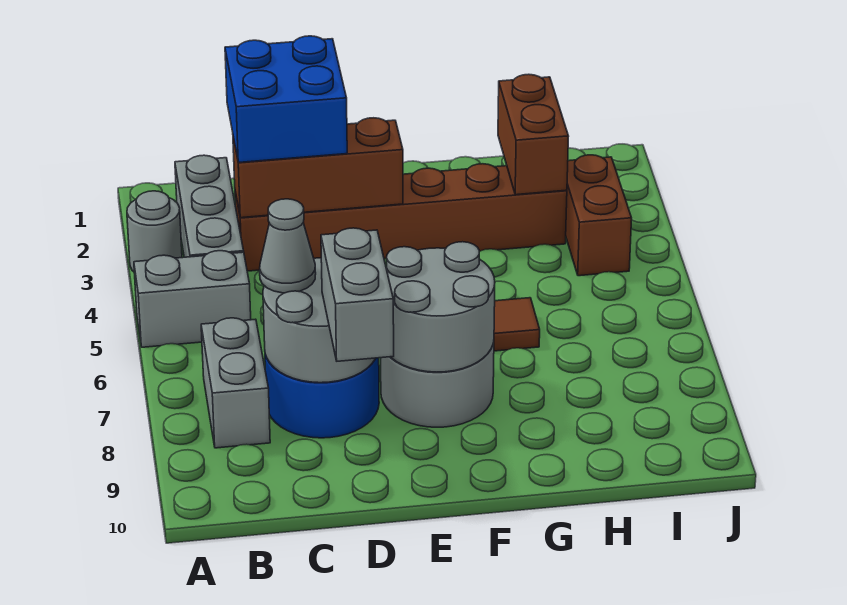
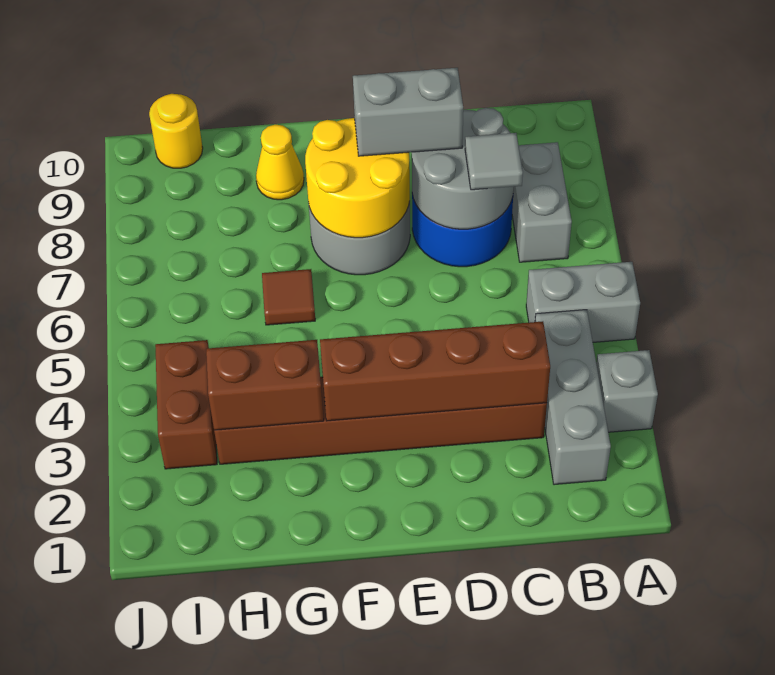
grey round brick A3 level 1 -> grey brick A3 level 1
blue brick C2:D3 level 3 -> none
brown brick C3:E3 level 2 -> brown brick C3:F3 level 2
grey cone C7 level 3 -> grey tile C7 level 3
grey brick D8:D9 level 3 -> grey brick D8:E8 level 3
grey round brick E7:F8 level 2 -> yellow round brick E7:F8 level 2
none -> yellow cone G9 level 1
brown brick H2:H3 level 2 -> brown brick G3:H3 level 2
none -> yellow round brick I10 level 1

